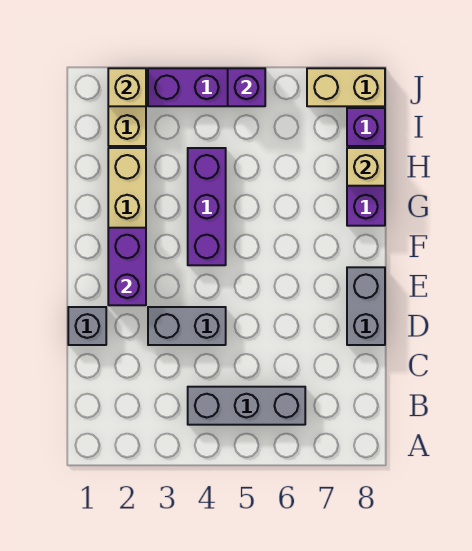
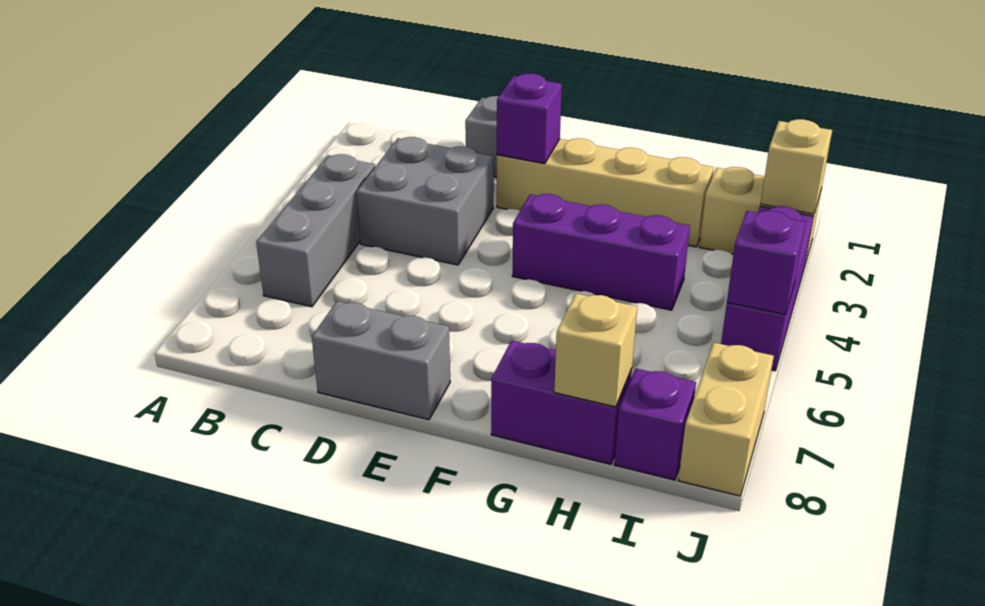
grey brick D3:D4 level 1 -> grey brick C3:D4 level 1
purple brick E2:F2 level 2 -> purple brick E2 level 2

